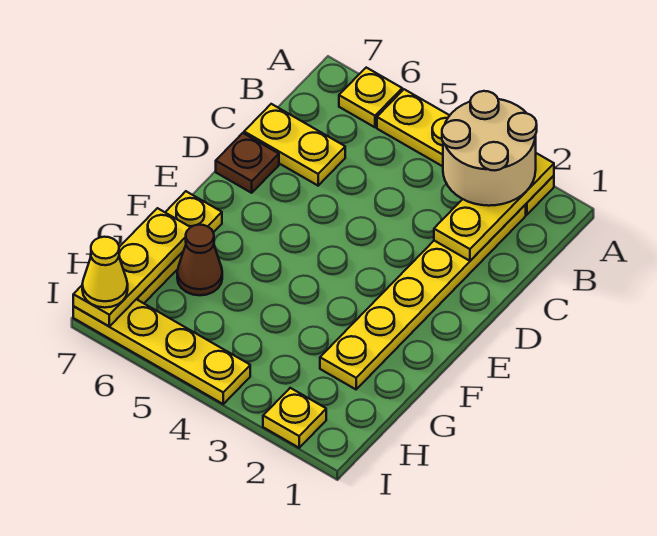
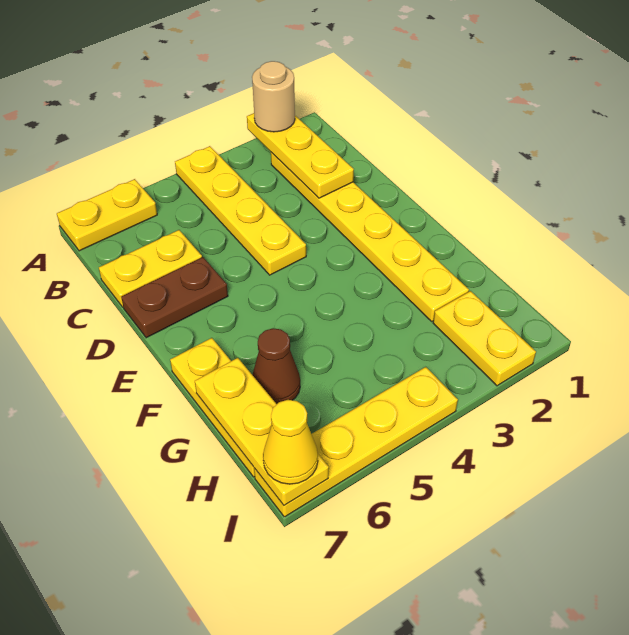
yellow plate A2:A5 level 1 -> yellow plate A4:D4 level 1
tan round brick A2:B3 level 3 -> tan round brick A2 level 3
yellow plate A6 level 1 -> yellow plate A6:A7 level 1
brown plate D7 level 1 -> brown plate D6:D7 level 1
yellow plate I2 level 1 -> yellow plate H2:I2 level 1

